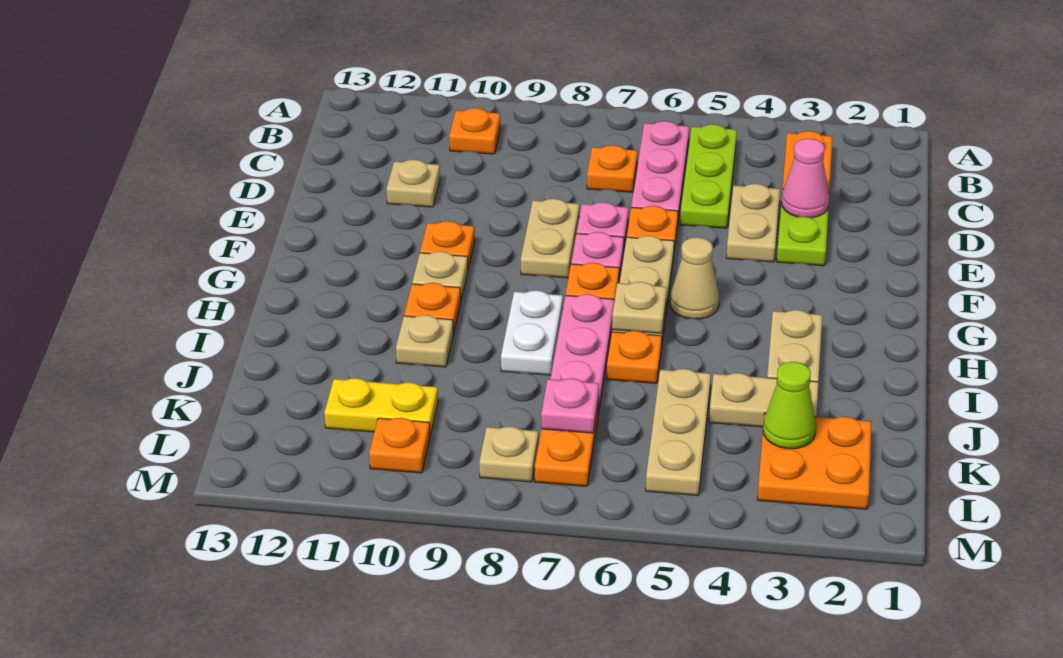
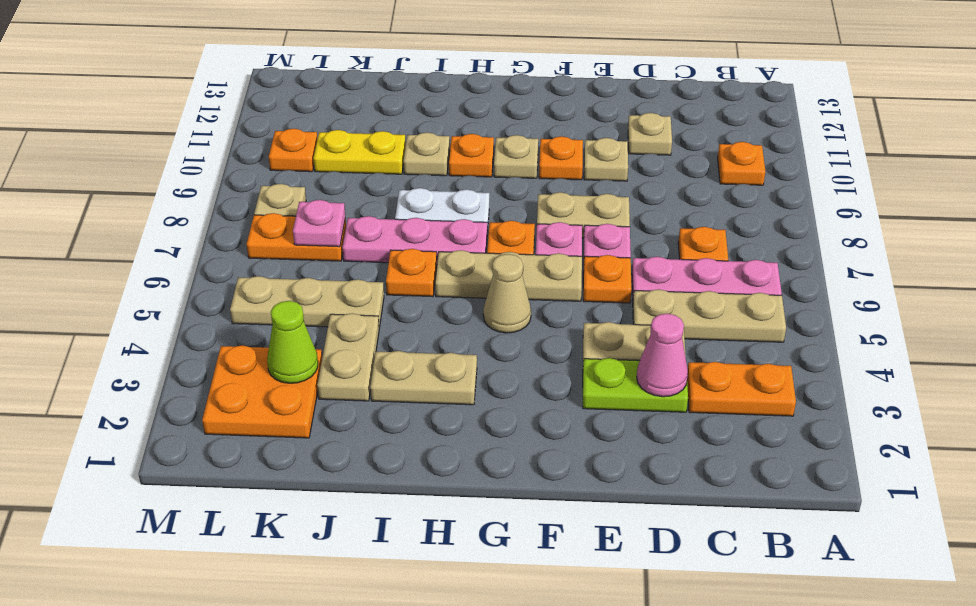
lime plate B5:D5 level 1 -> tan plate B5:D5 level 1
tan plate H6 level 2 -> tan plate E10 level 1
yellow plate K10:K11 level 1 -> yellow plate J10:K10 level 1

